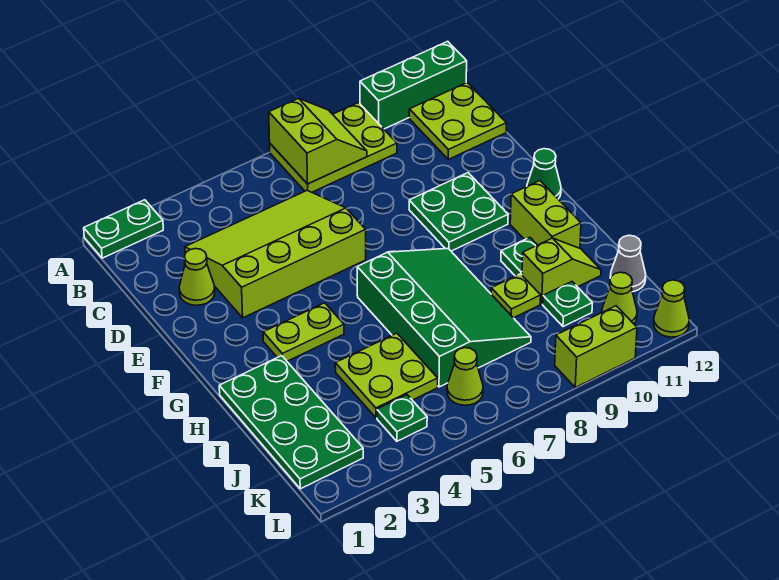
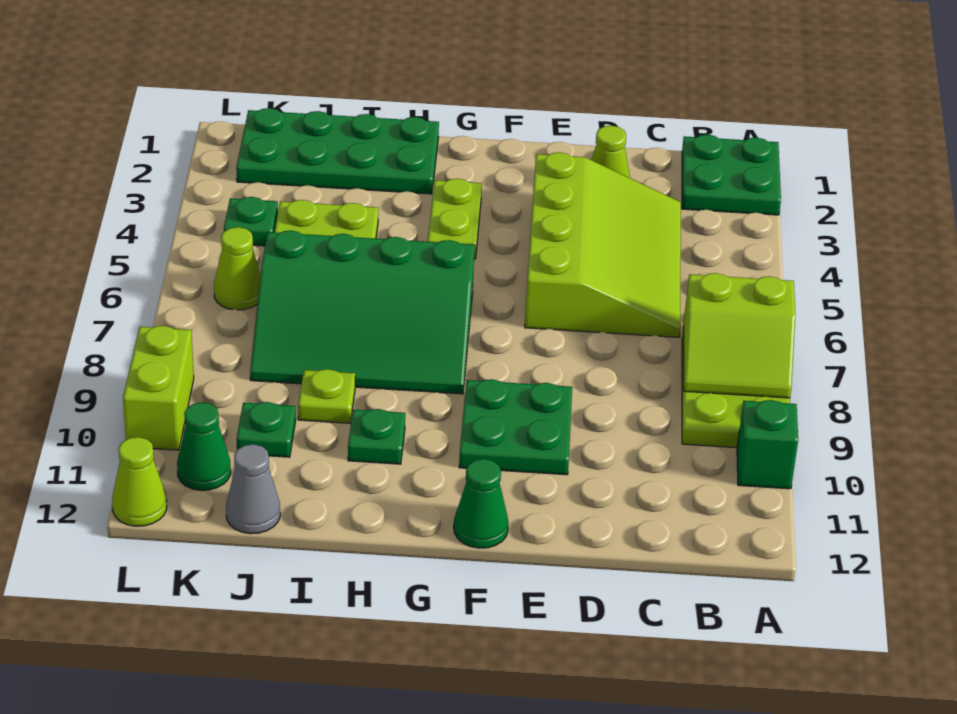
green plate A1:A2 level 1 -> green plate A1:B2 level 1
green brick A10:A12 level 1 -> green brick A10 level 1
lime plate B11:C12 level 1 -> none
lime brick G11:H11 level 1 -> none
lime slope I10:I11 level 1 top 10 -> none
lime cone K11 level 1 -> green cone K11 level 1

